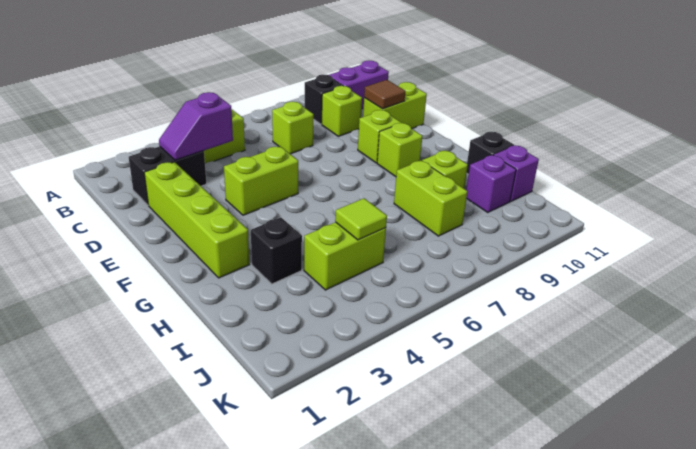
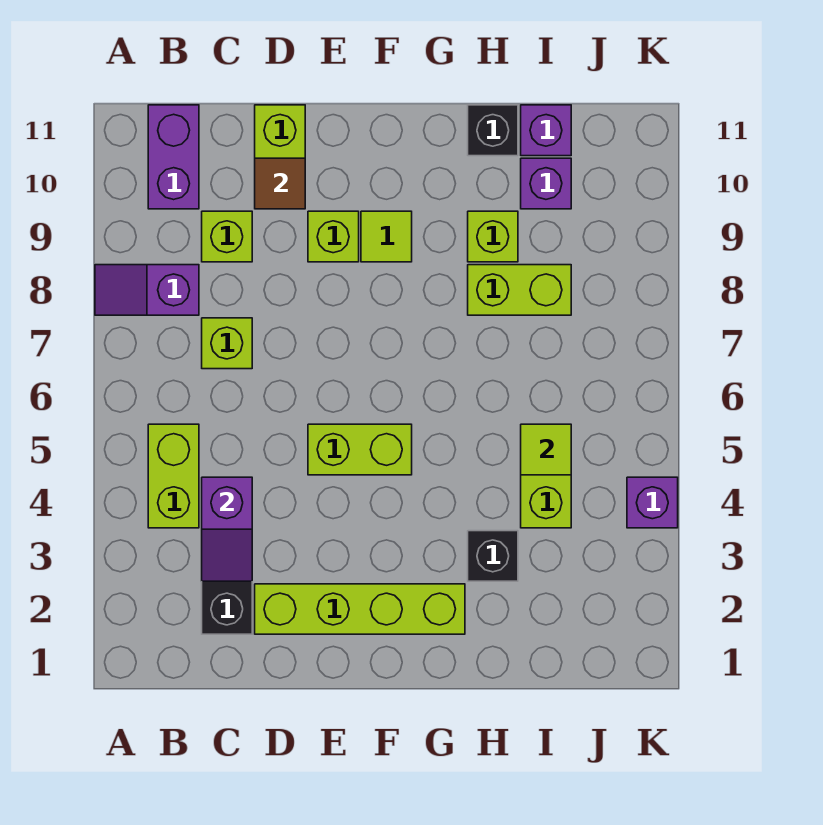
none -> purple slope A8:B8 level 1 top B
black brick B9 level 1 -> none
lime brick E4:E5 level 1 -> lime brick E5:F5 level 1
lime brick F9 level 1 -> lime tile F9 level 1
none -> purple brick K4 level 1

